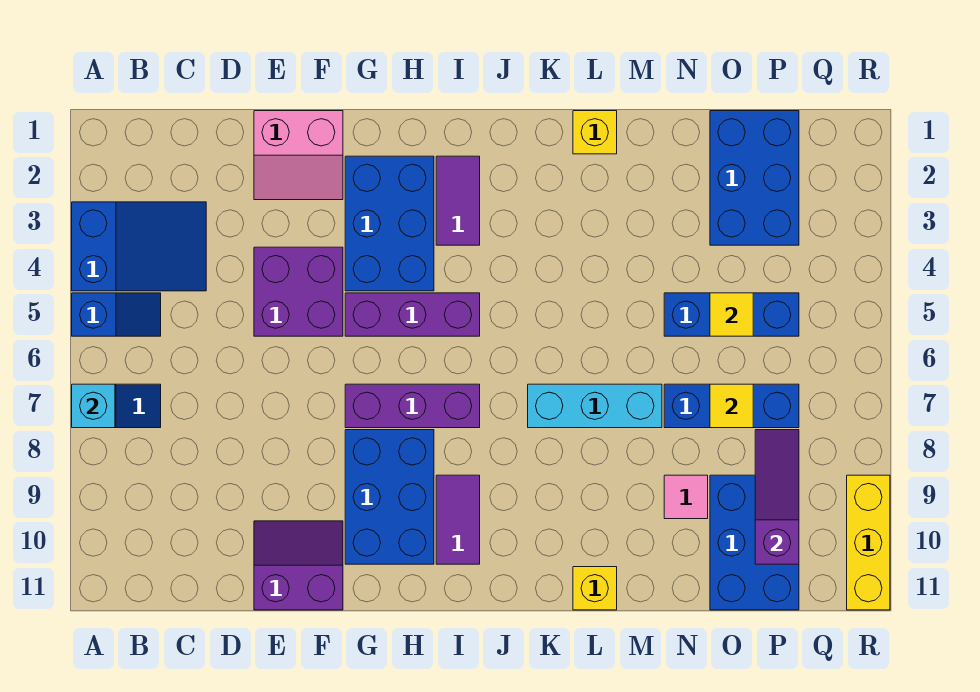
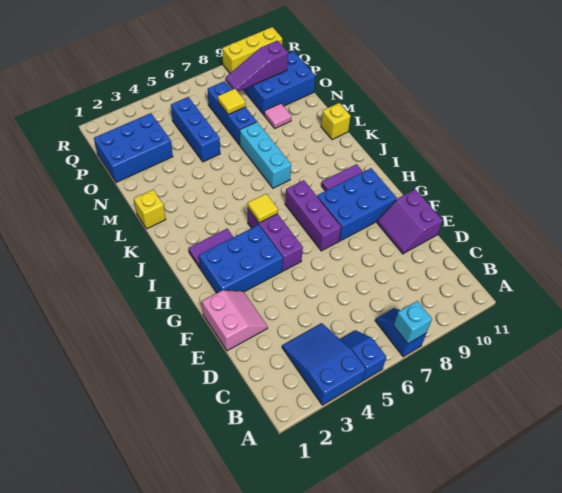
purple brick E4:F5 level 1 -> none
yellow tile O5 level 2 -> yellow tile I5 level 2

